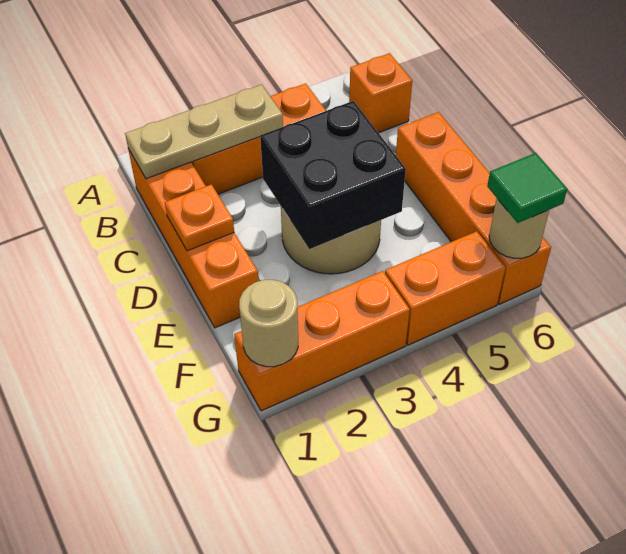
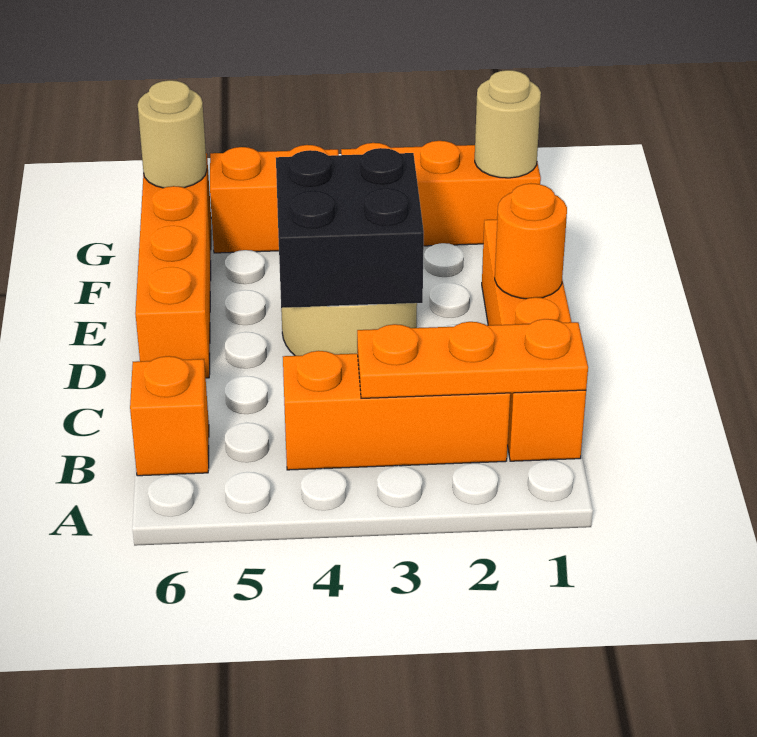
tan plate B1:B3 level 2 -> orange plate B1:B3 level 2
orange plate D1 level 2 -> orange round brick D1 level 2
green tile G6 level 3 -> none

